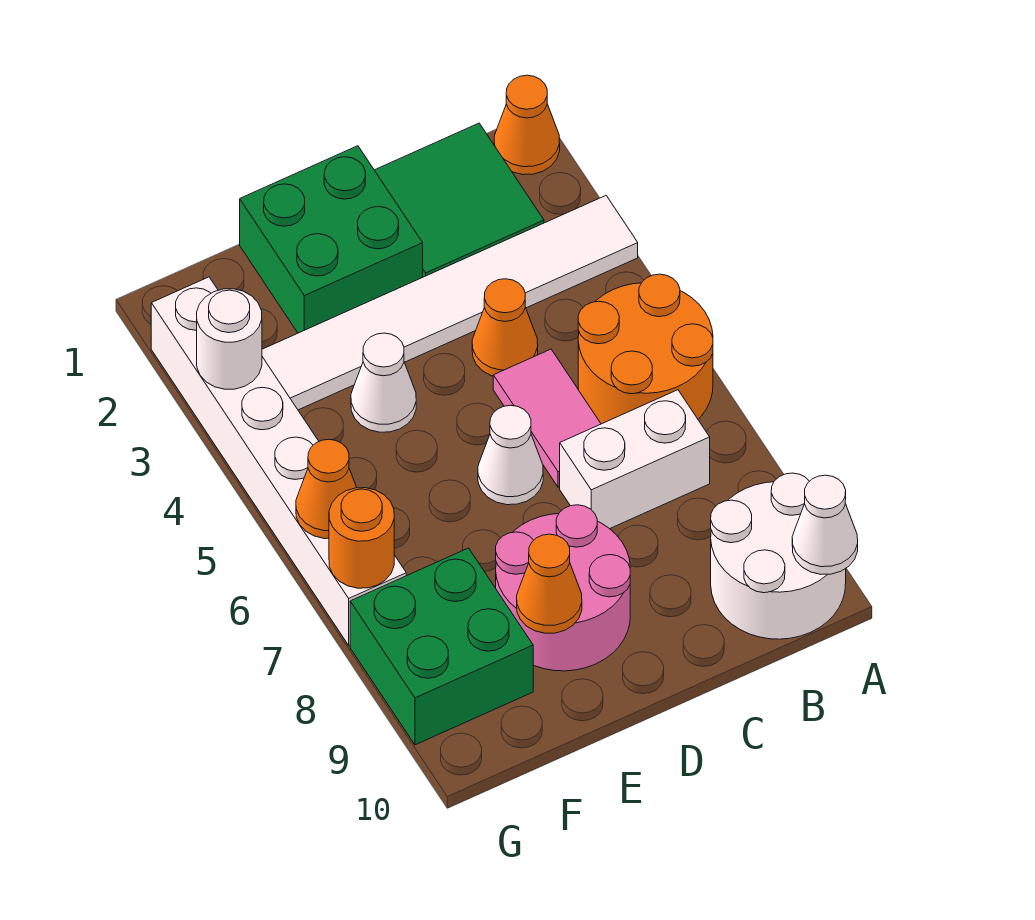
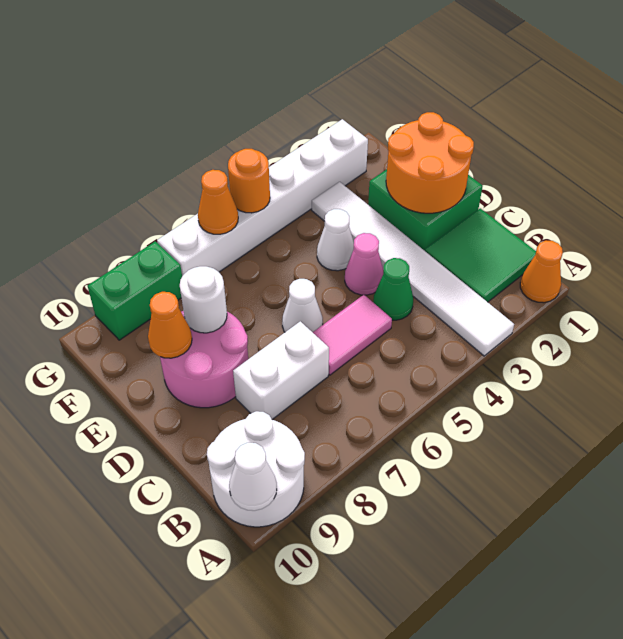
orange round brick A5:B6 level 1 -> orange round brick D1:E2 level 2
white brick B7:C7 level 1 -> white brick C7:C8 level 1
orange cone C4 level 1 -> green cone C4 level 1
none -> pink cone D4 level 1
green brick F8:G9 level 1 -> green brick G8:G9 level 1
white round brick G3 level 2 -> white round brick E8 level 2
orange round brick G7 level 2 -> orange round brick G5 level 2

